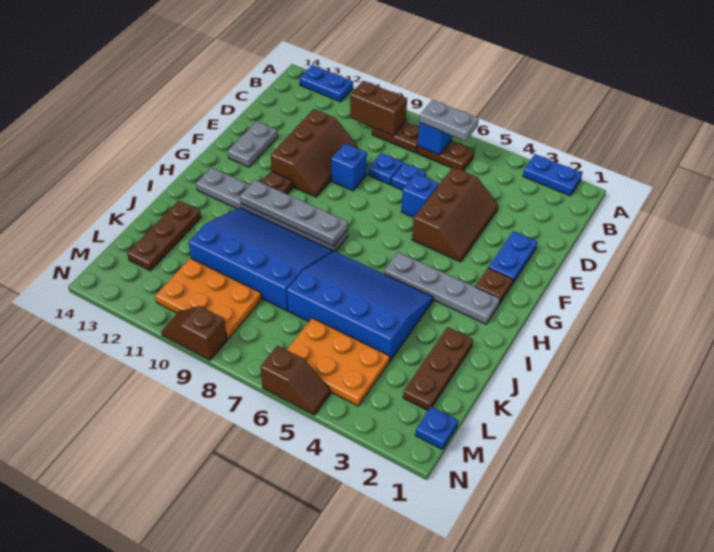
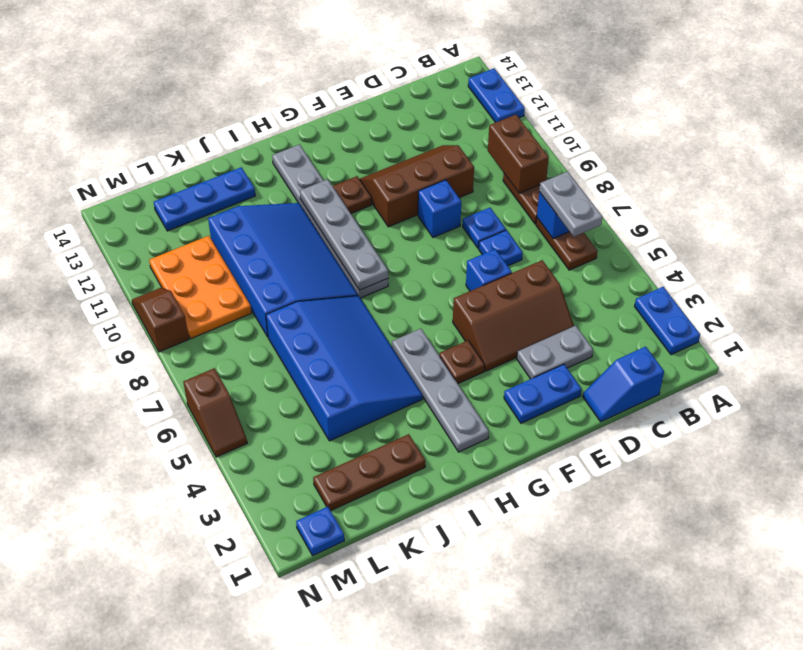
none -> blue slope C1:D1 level 1 top C
brown slope D10:F11 level 1 top 11 -> brown slope D10:F11 level 1 top 10
grey plate E13:F13 level 1 -> grey plate D3:E3 level 1
brown plate G2 level 1 -> brown plate G4 level 1
brown plate J13:L13 level 1 -> blue plate J13:L13 level 1
orange plate L4:M6 level 1 -> none

